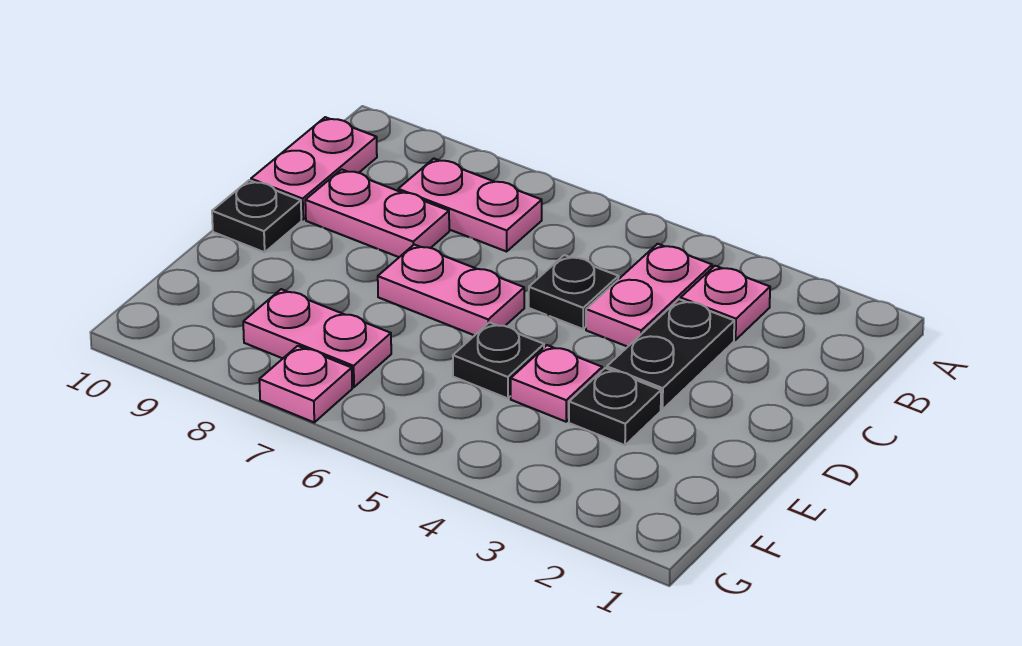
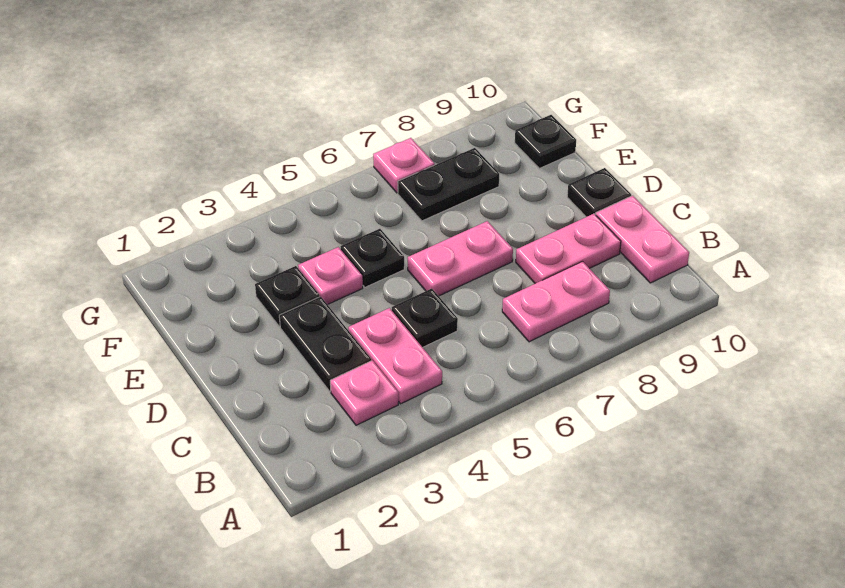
pink plate F7:F8 level 1 -> black plate F7:F8 level 1
none -> black plate F10 level 1

